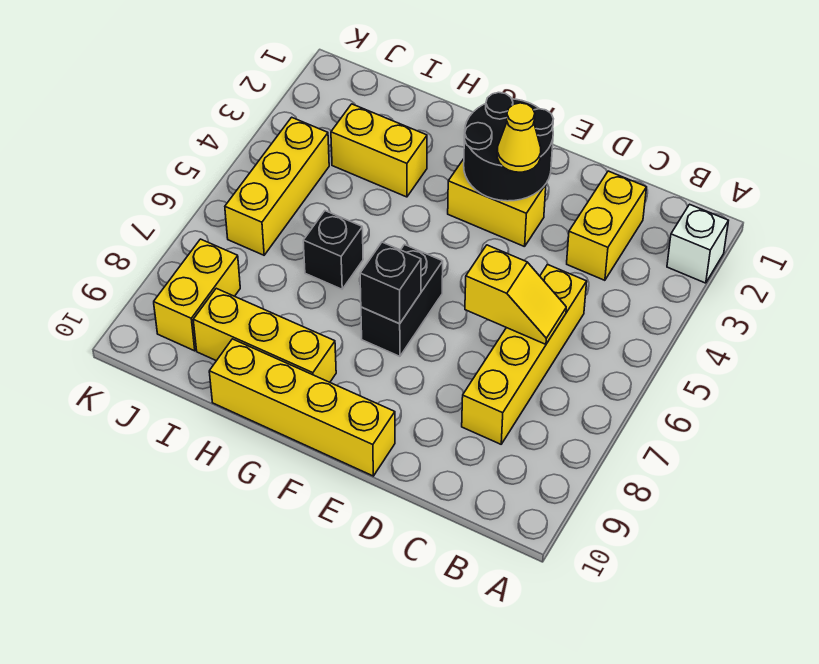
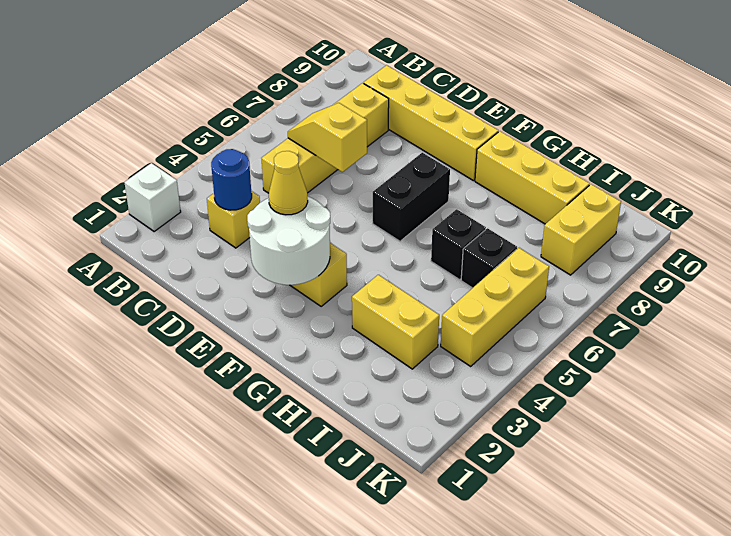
yellow brick C2:C3 level 1 -> yellow brick C3 level 1
none -> blue round brick C3 level 2
black round brick E2:F3 level 2 -> white round brick E2:F3 level 2
yellow brick E10:H10 level 1 -> yellow brick C9:F9 level 1
black brick F7 level 2 -> black brick I6 level 1

